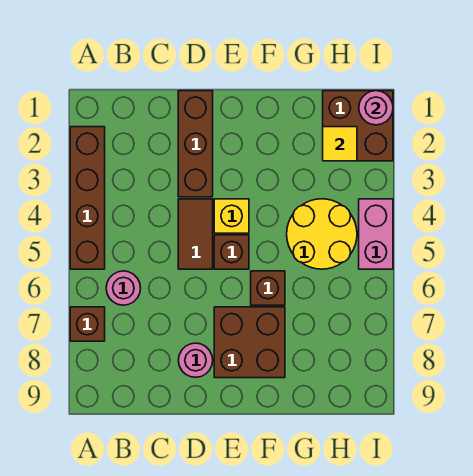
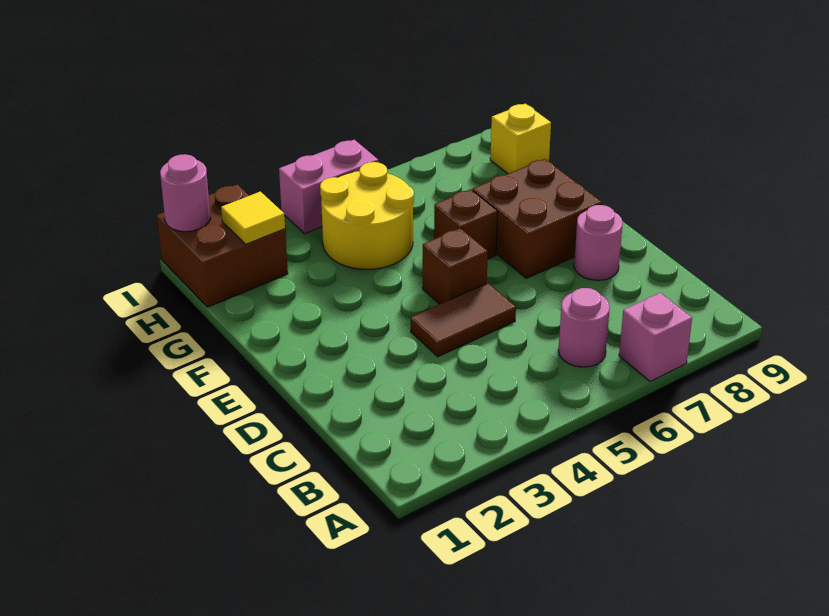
brown brick A2:A5 level 1 -> none
brown brick A7 level 1 -> pink brick A7 level 1
brown brick D1:D3 level 1 -> none
yellow brick E4 level 1 -> yellow brick H9 level 1

